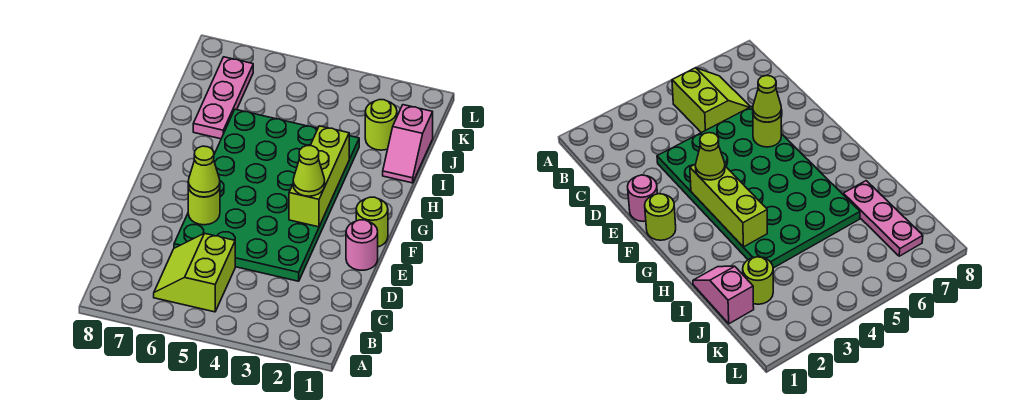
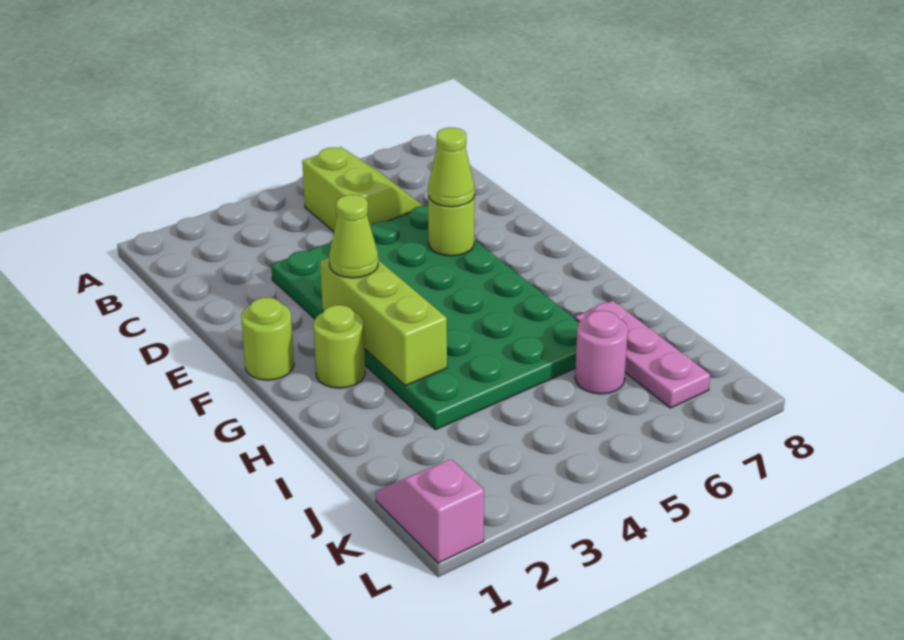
pink round brick E1 level 1 -> pink round brick J6 level 1
pink slope I1:J1 level 1 top J -> pink slope K1:L1 level 1 top L
lime round brick J2 level 1 -> lime round brick G2 level 1

